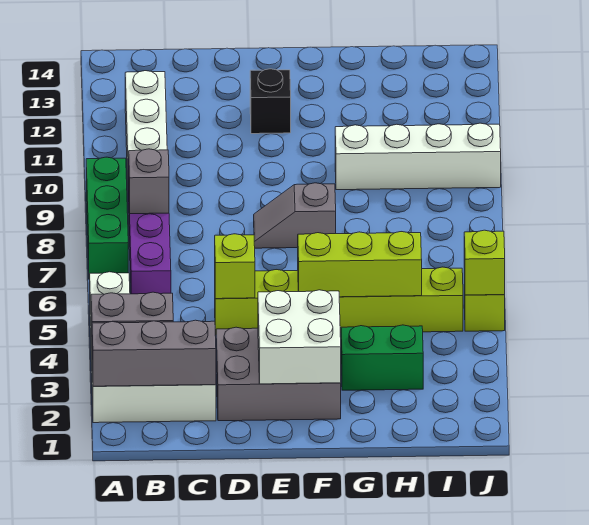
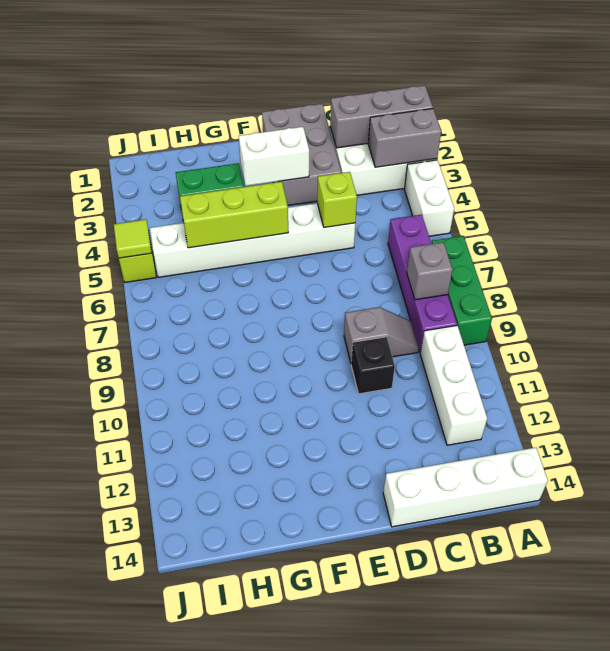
grey brick D2:F3 level 1 -> grey brick D1:E3 level 1
lime brick D5:I5 level 1 -> white brick D5:I5 level 1
white brick E2:F3 level 2 -> white brick E3:F3 level 2
grey slope E8:F8 level 1 top F -> grey slope C9:D9 level 1 top D
black brick E12 level 1 -> black brick D10 level 1
white brick G10:J10 level 1 -> white brick A14:D14 level 1
lime brick J5 level 2 -> lime tile J5 level 2

